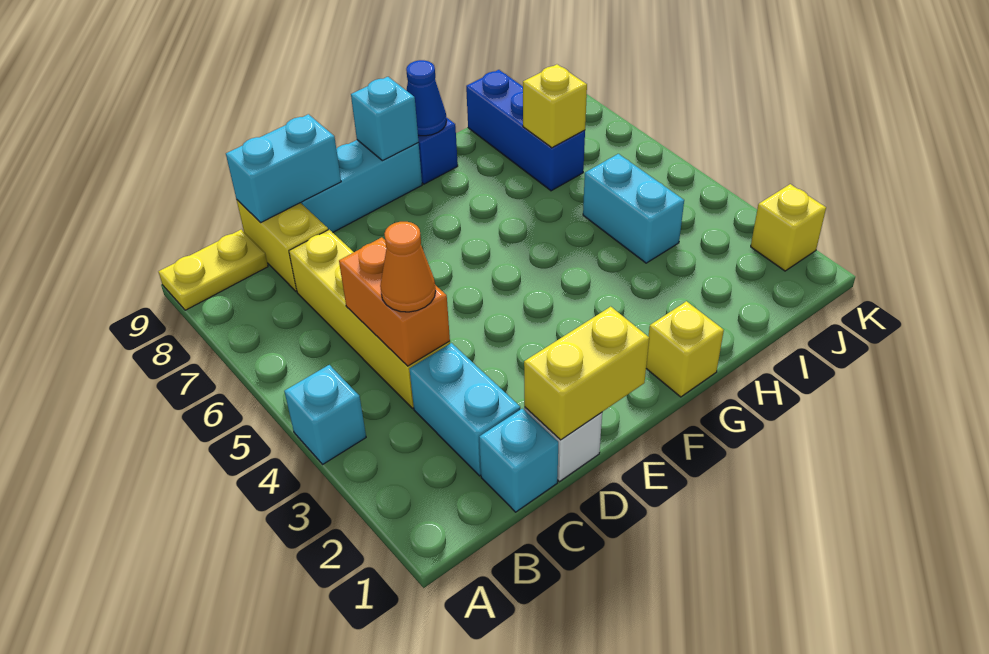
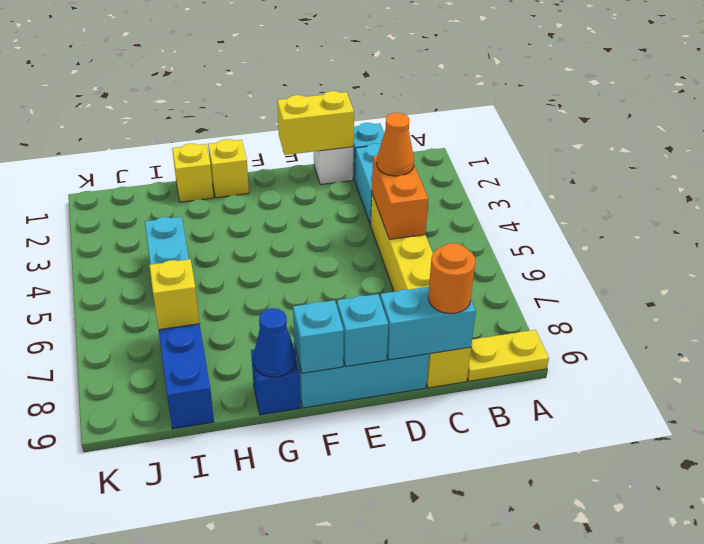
cyan brick A4 level 1 -> cyan brick E9 level 2
none -> orange round brick C9 level 3
yellow brick K2 level 1 -> yellow brick H1 level 1

